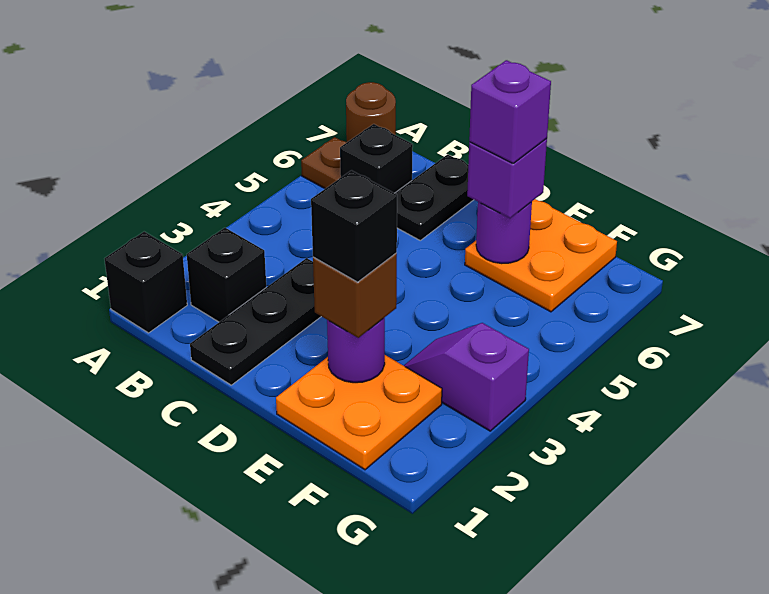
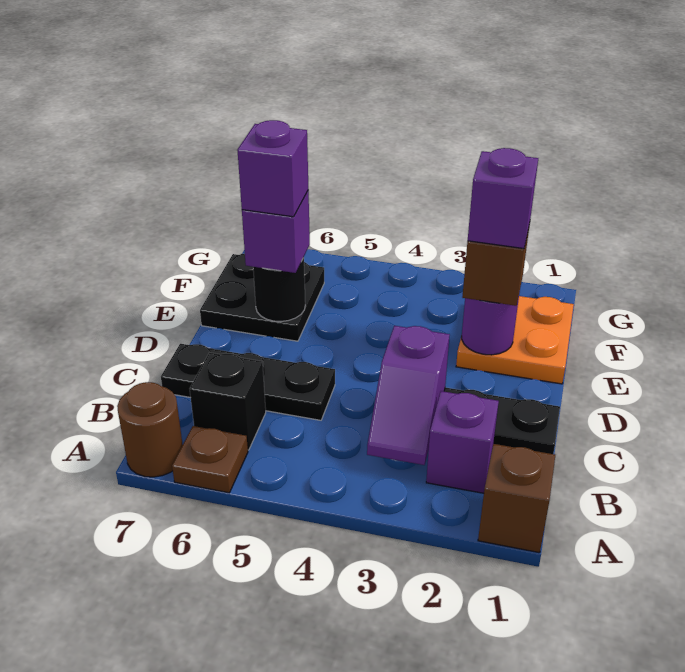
black brick A1 level 1 -> brown brick A1 level 1
black brick B2 level 1 -> purple brick B2 level 1
black plate C6:C7 level 1 -> black plate C5:C7 level 1
black brick E2 level 4 -> purple brick E2 level 4
orange plate E6:F7 level 1 -> black plate E6:F7 level 1
purple round brick E6 level 2 -> black round brick E6 level 2
purple slope F3:G3 level 1 top G -> purple slope B3:C3 level 2 top C

